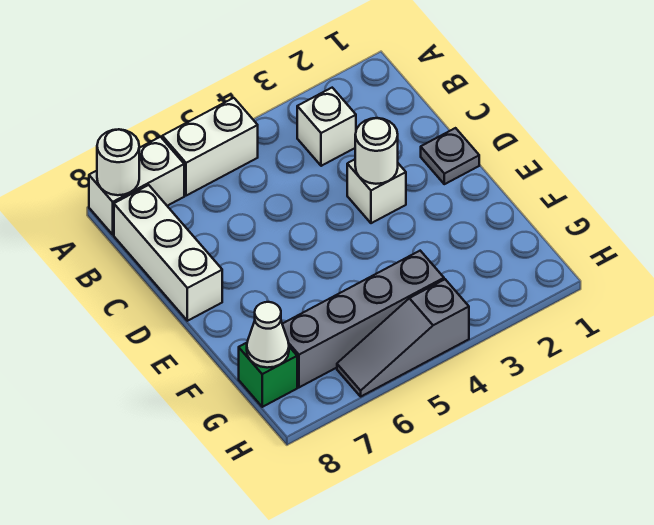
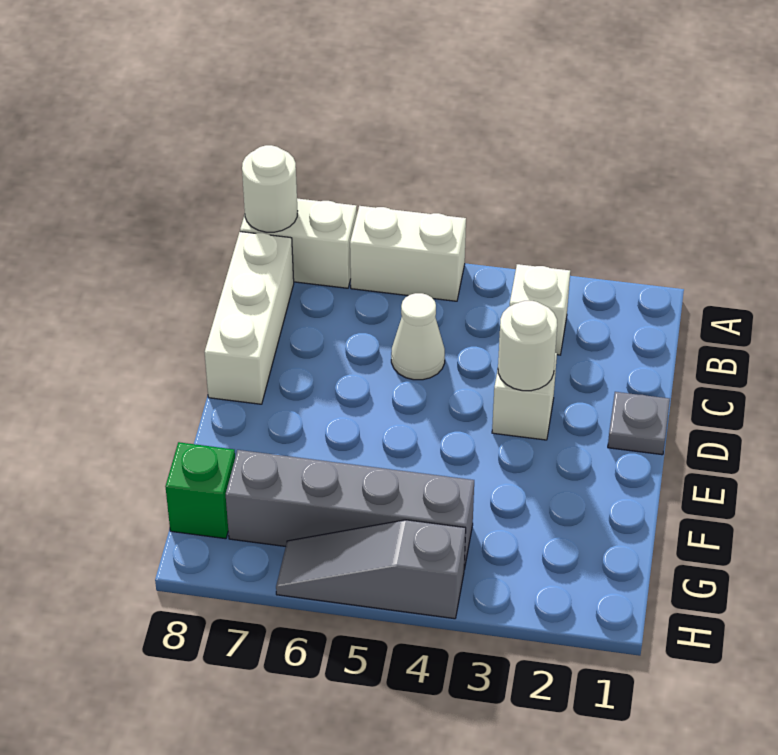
white cone G8 level 2 -> white cone C5 level 1

